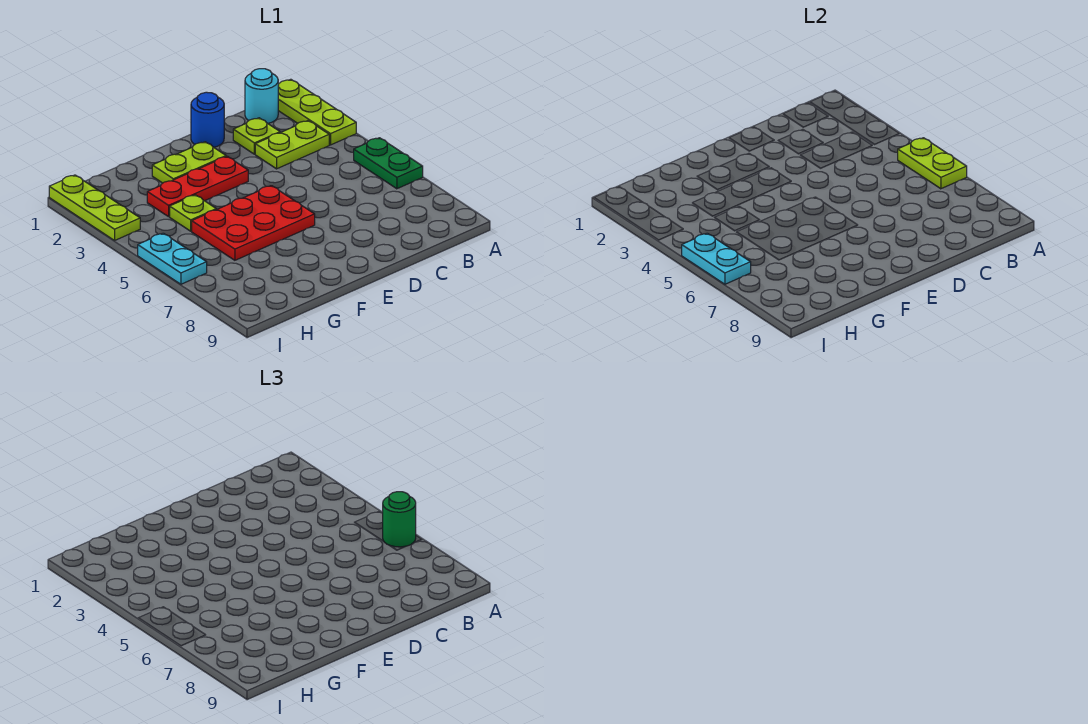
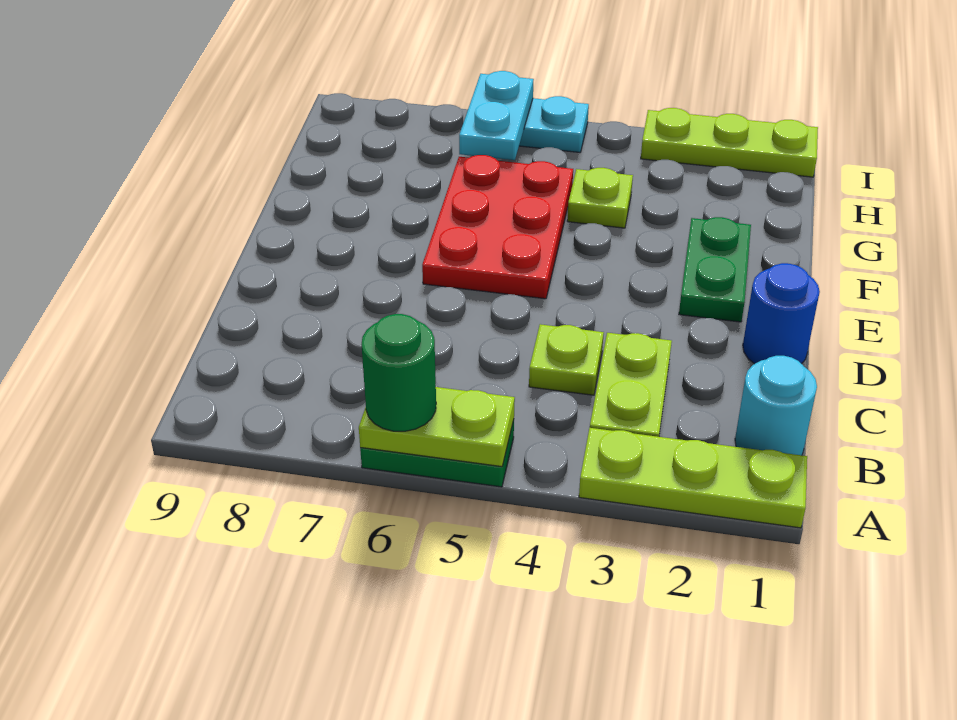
lime plate C2 level 1 -> lime plate C4 level 1
lime plate E2:F2 level 1 -> green plate E2:F2 level 1
red plate E3:G3 level 1 -> none
cyan plate I5:I6 level 2 -> cyan plate H6:I6 level 2

